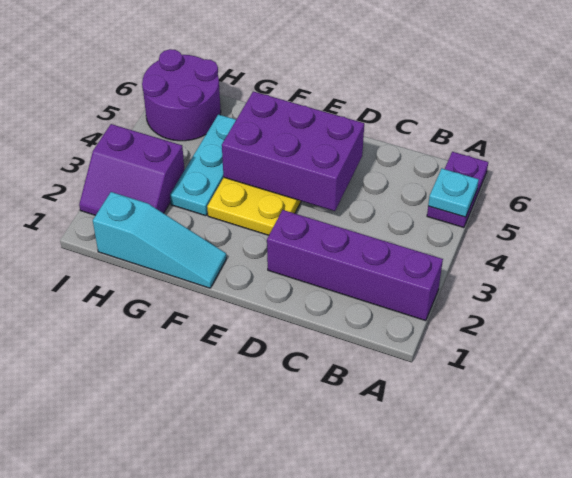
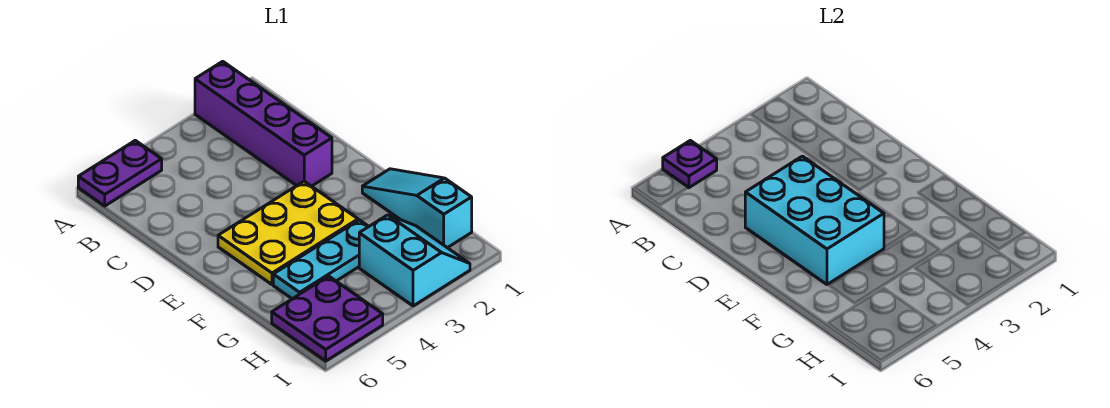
cyan plate A5 level 2 -> purple plate A5 level 2
purple brick D4:F5 level 2 -> cyan brick D4:F5 level 2
purple slope H2:I3 level 1 top 3 -> cyan slope H2:I3 level 1 top 3
purple round brick H5:I6 level 1 -> purple plate H5:I6 level 1

